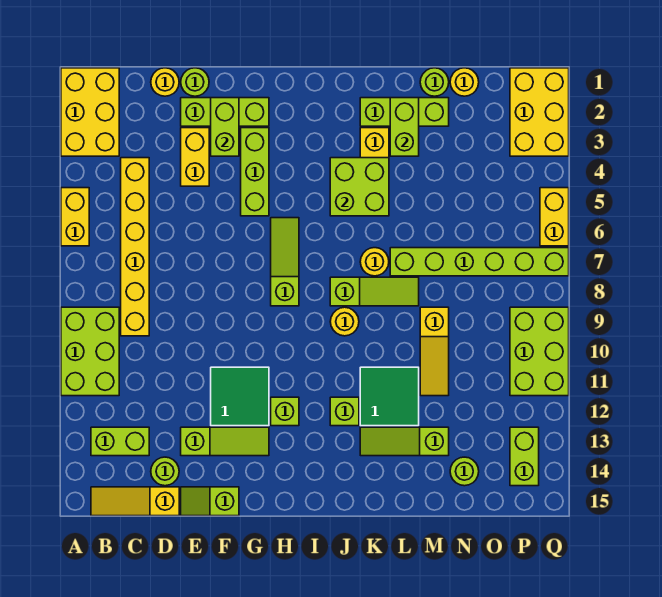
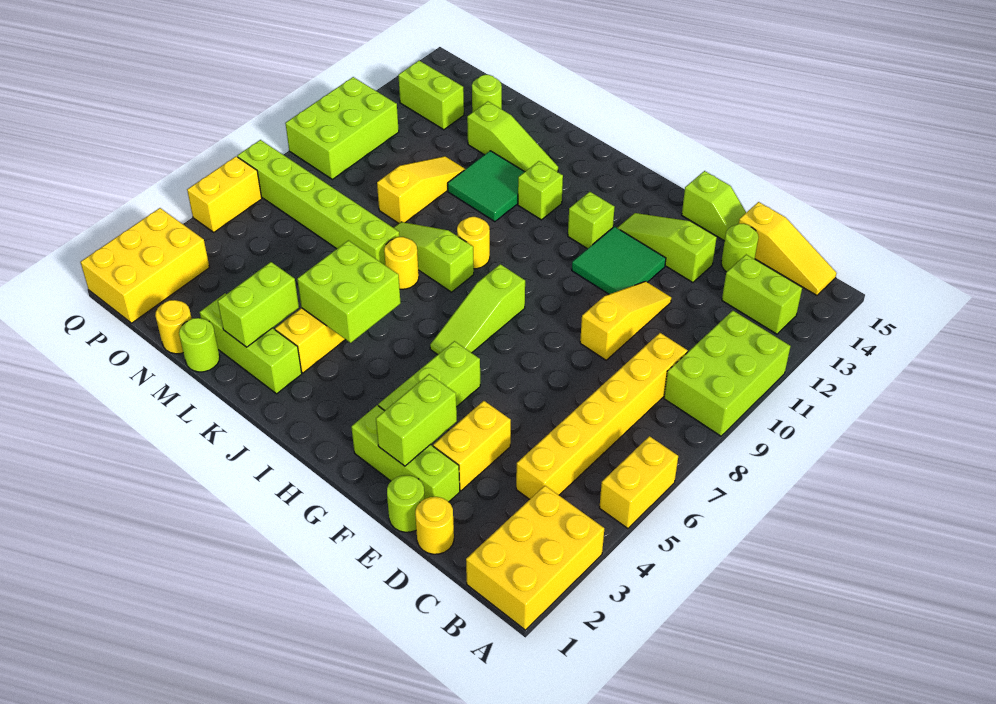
none -> yellow slope E9:E11 level 1 top 9
lime brick P13:P14 level 1 -> lime brick O13:P13 level 1

